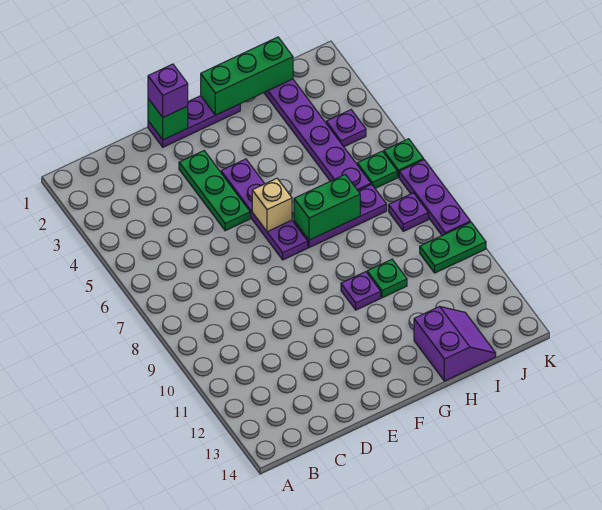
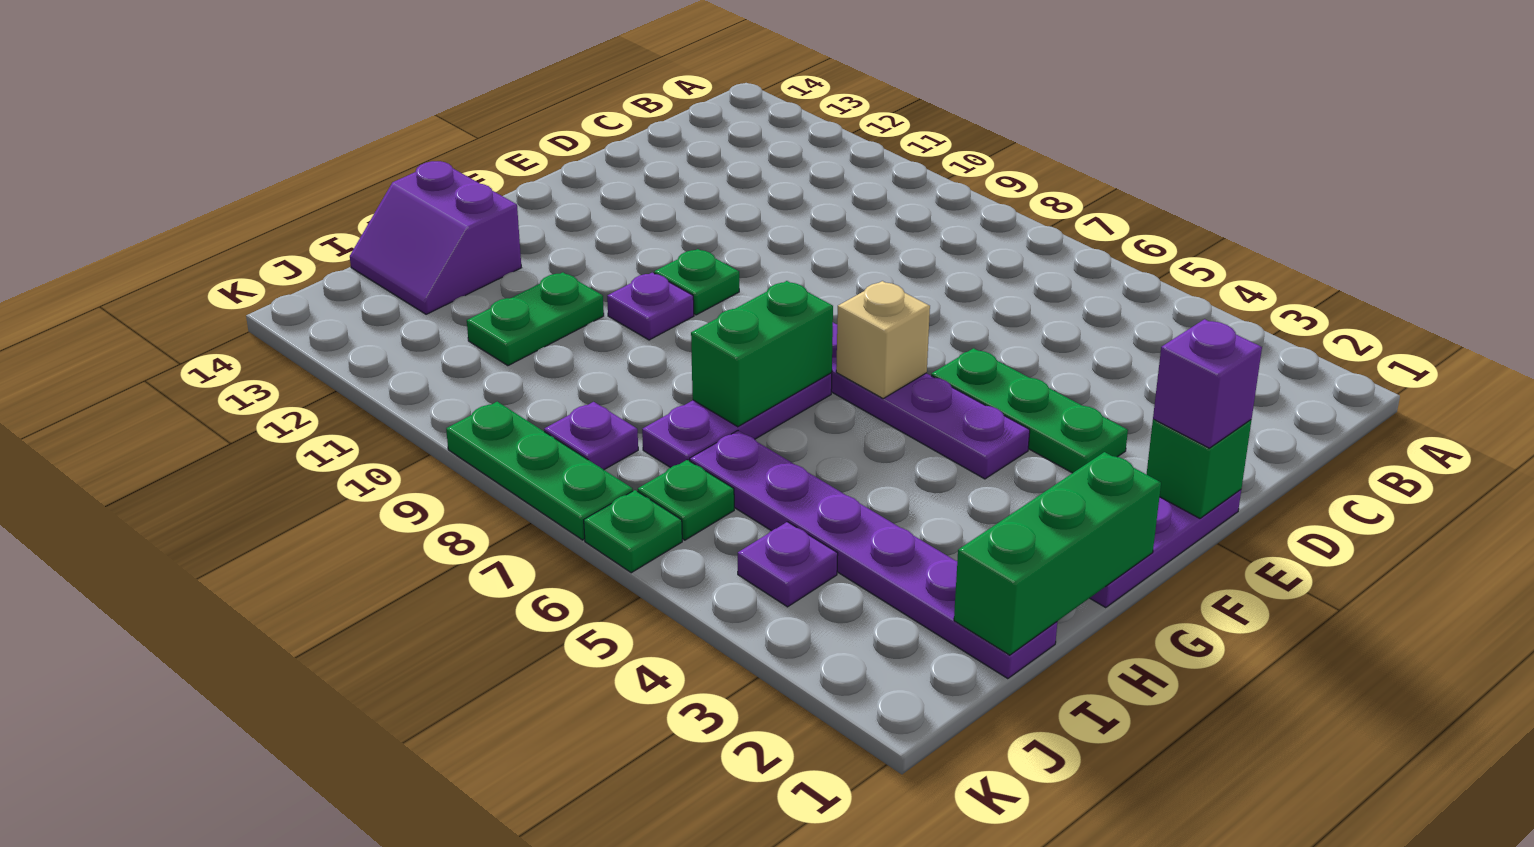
green plate H10 level 1 -> green plate F10 level 1
green plate J10:K10 level 1 -> green plate H11:I11 level 1
purple plate K7:K9 level 1 -> green plate K7:K9 level 1

